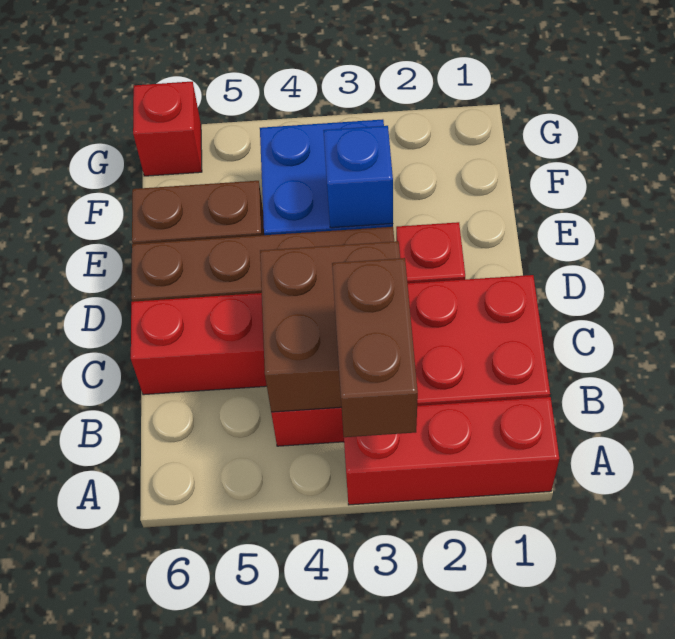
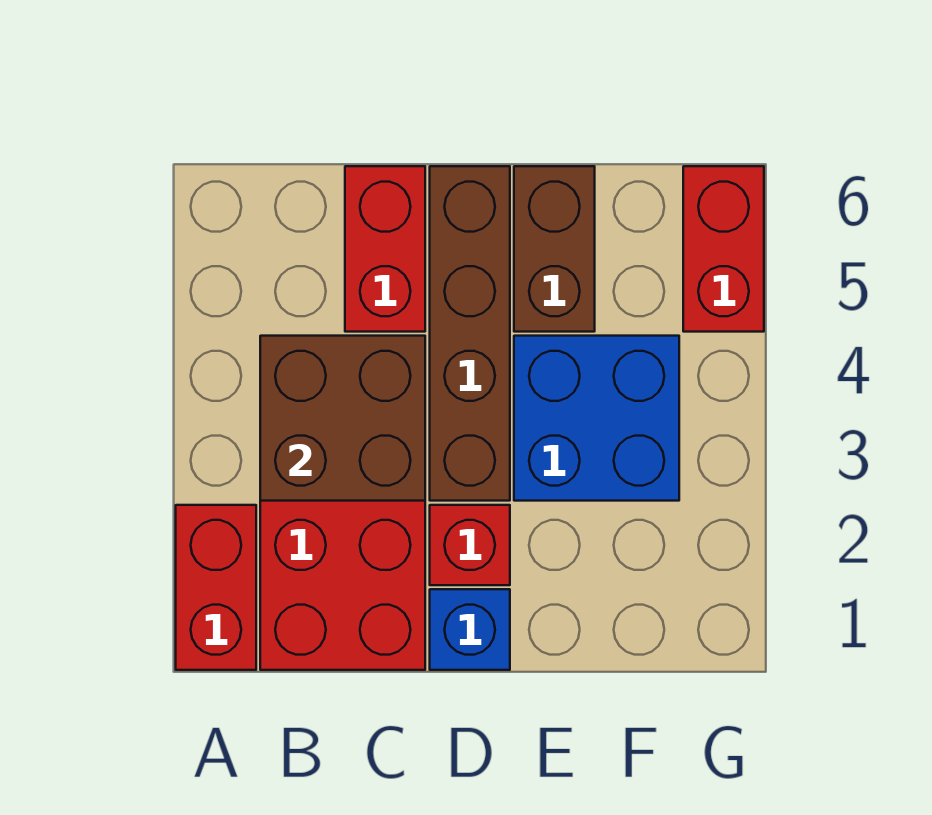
red brick A1:A3 level 1 -> red brick A1:A2 level 1
brown brick A3:B3 level 3 -> none
blue brick E3 level 2 -> blue brick D1 level 1
red brick G6 level 1 -> red brick G5:G6 level 1

